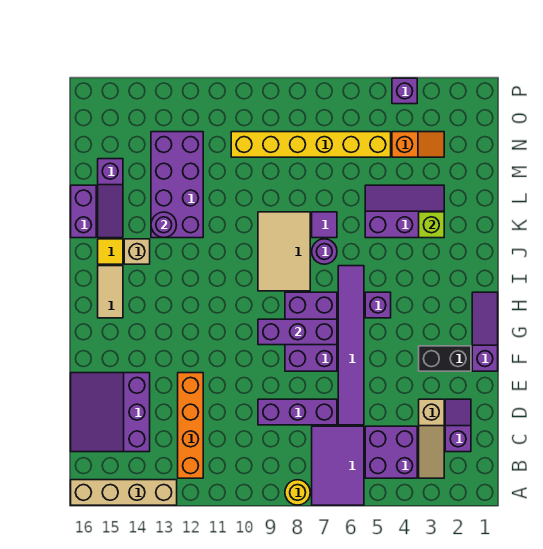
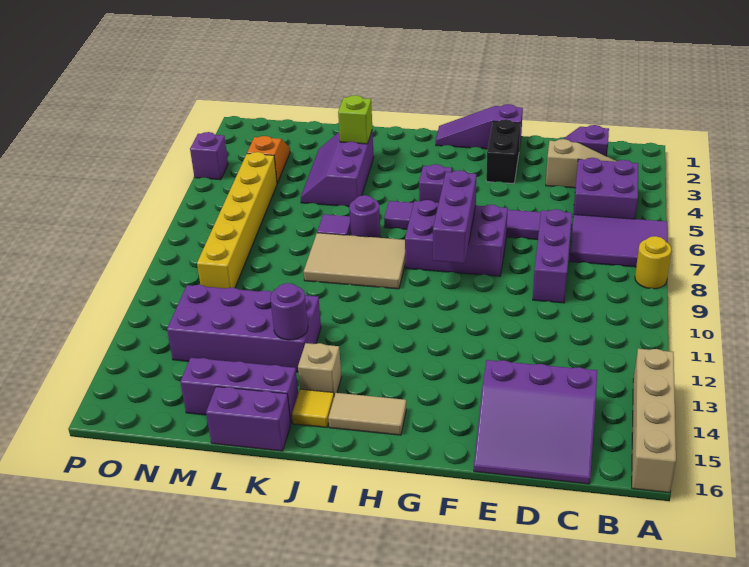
orange brick B12:E12 level 1 -> none
purple slope K15:M15 level 1 top M -> purple brick K15:M15 level 1

